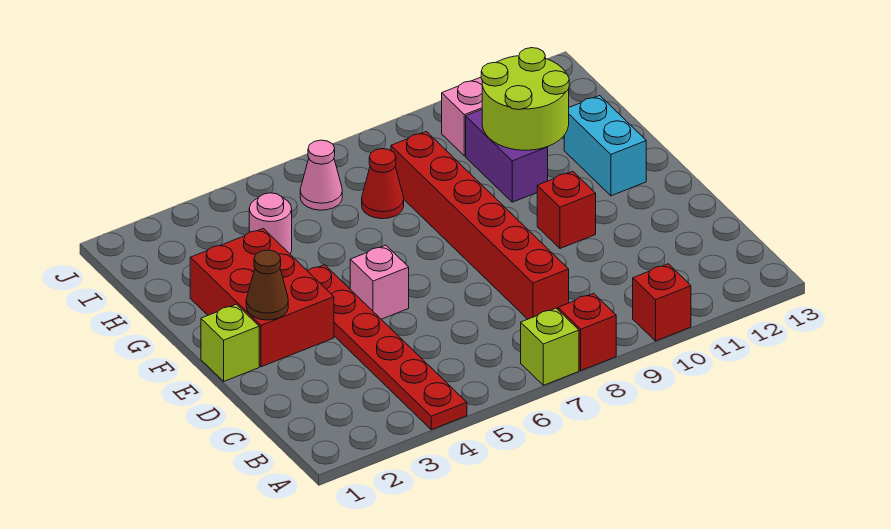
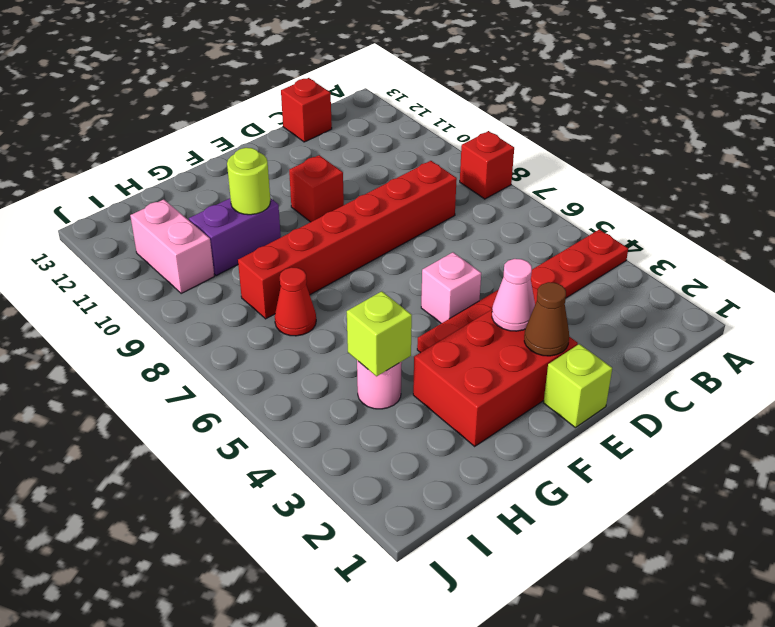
lime brick A7 level 1 -> lime brick H4 level 2
red brick A10 level 1 -> red brick C13 level 1
cyan brick F12:G12 level 1 -> none
lime round brick G10:H11 level 2 -> lime round brick G10 level 2
pink cone I6 level 1 -> pink cone E3 level 2

